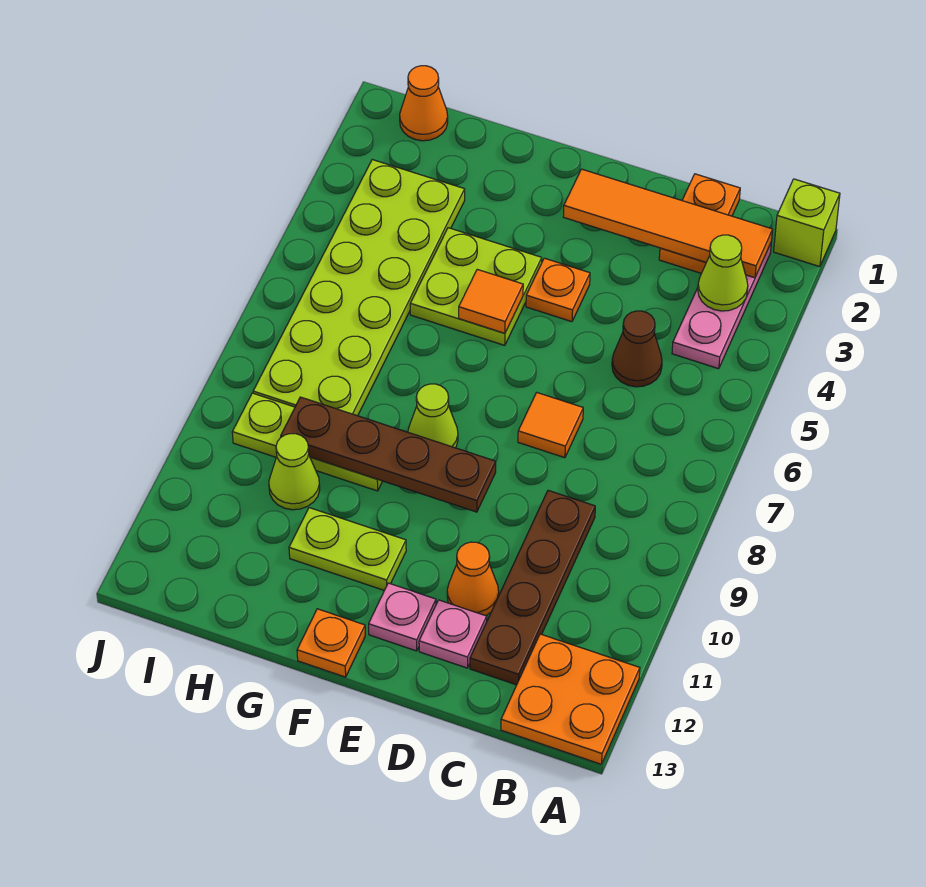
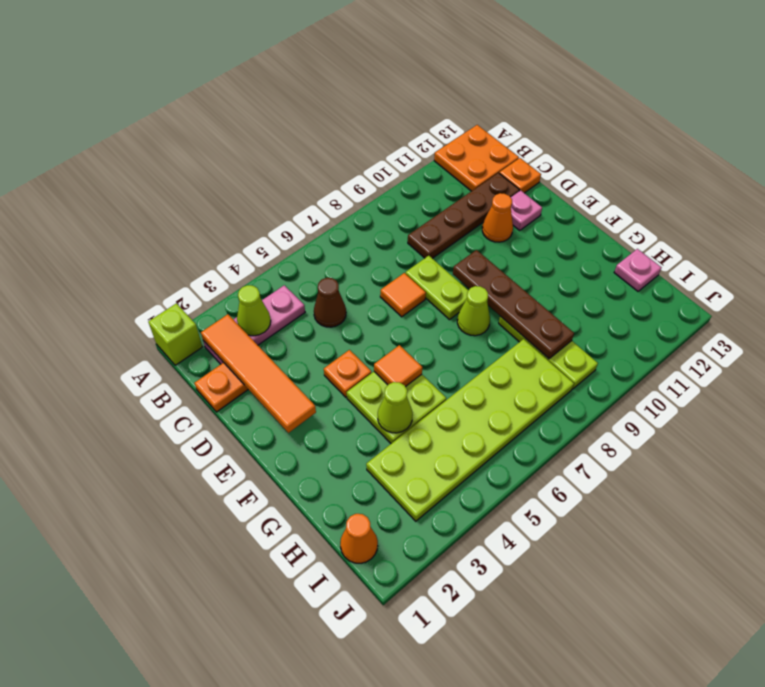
pink plate E12 level 1 -> pink plate H13 level 1
lime plate F11:G11 level 1 -> lime plate D8:E8 level 1
orange plate F13 level 1 -> orange plate C13 level 1
lime cone H10 level 1 -> lime cone G4 level 2

